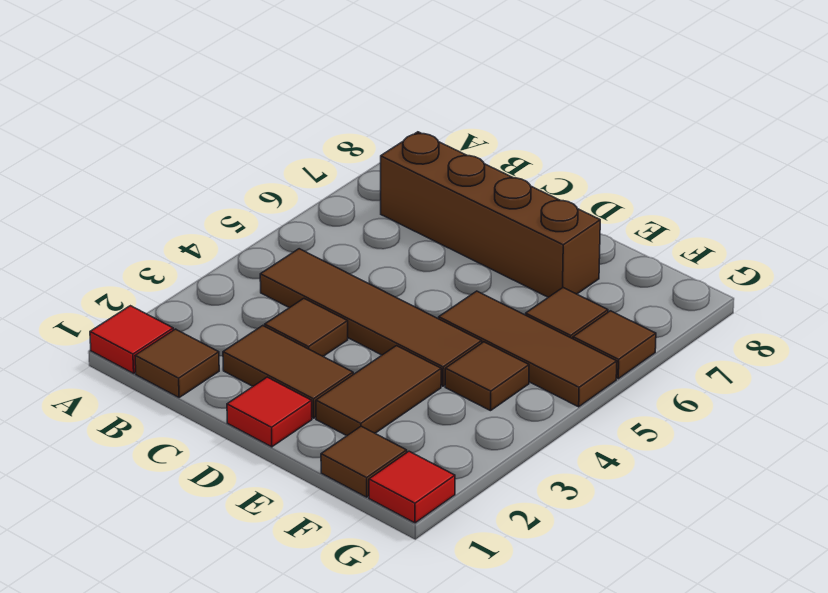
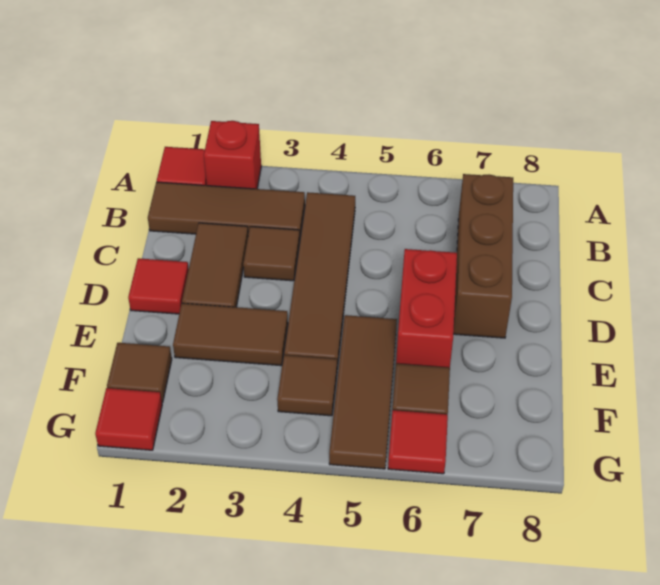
none -> red brick A2 level 1
brown tile B1 level 1 -> brown tile B1:B3 level 1
brown brick B7:E7 level 1 -> brown brick B7:D7 level 1
none -> red brick D6:E6 level 1
brown tile G6 level 1 -> red tile G6 level 1

